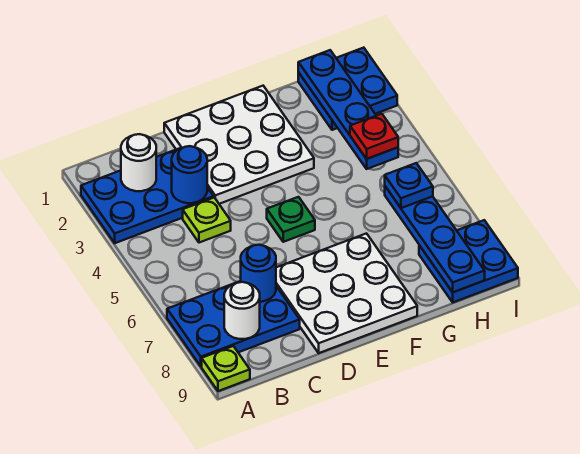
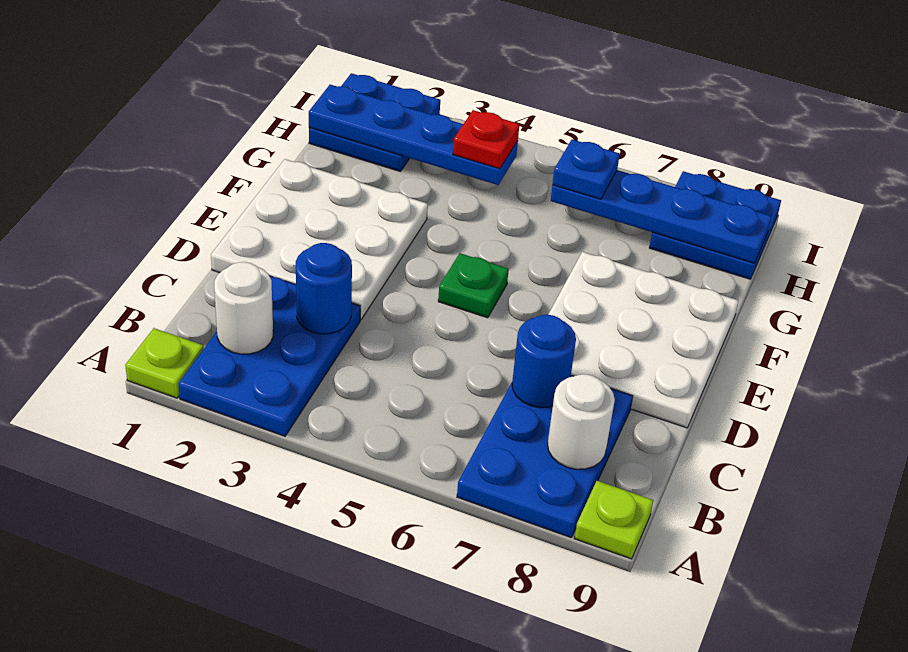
lime plate C4 level 1 -> lime plate A1 level 1

